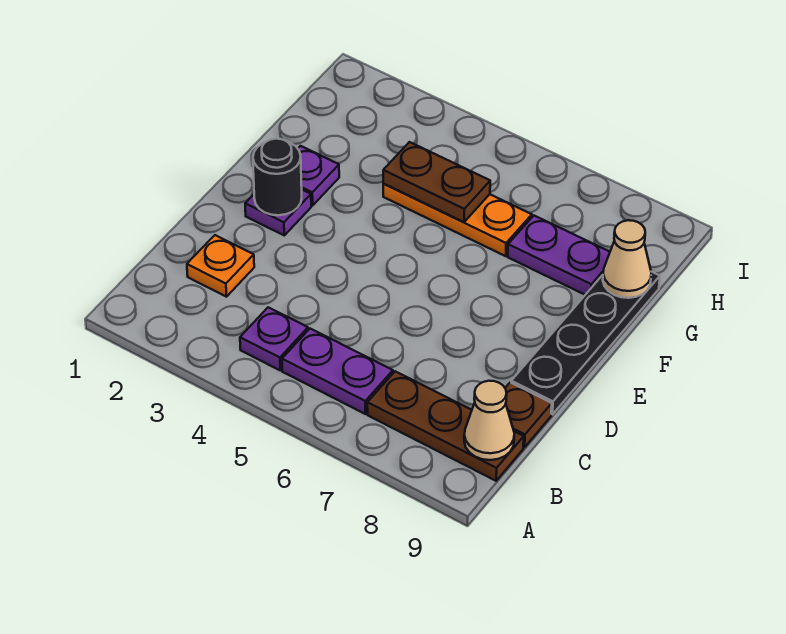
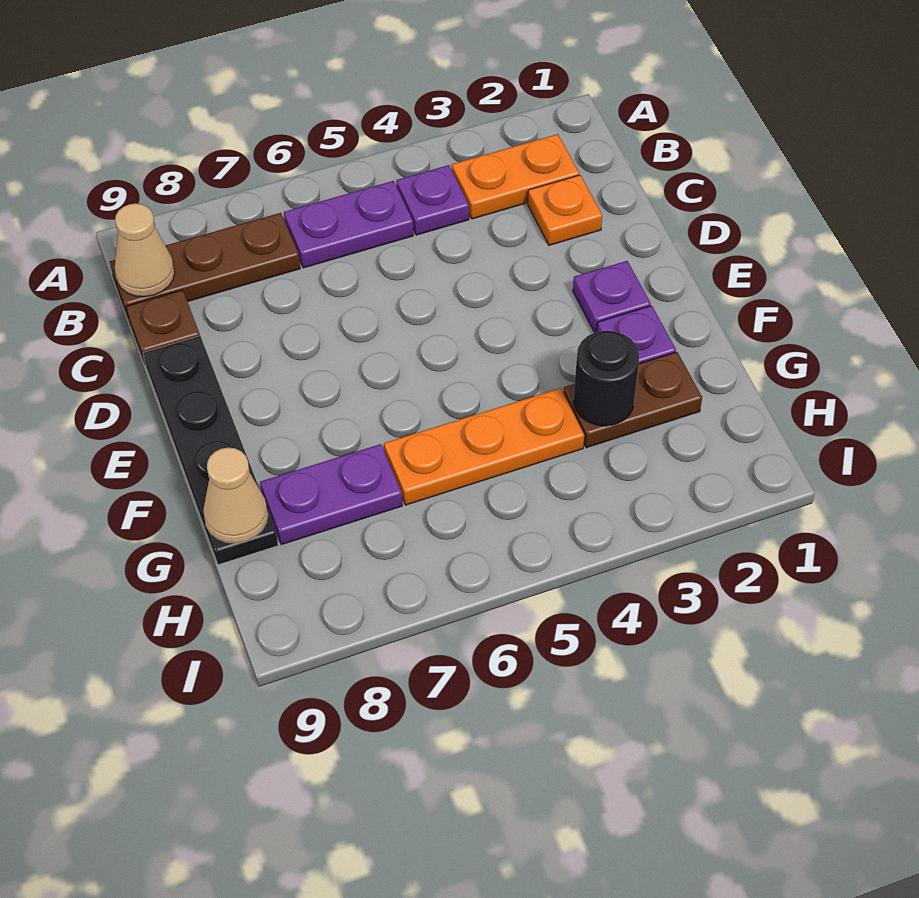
none -> orange plate B2:B3 level 1
black round brick E2 level 2 -> black round brick G3 level 2
brown plate G4:G5 level 2 -> brown plate G2:G3 level 1

